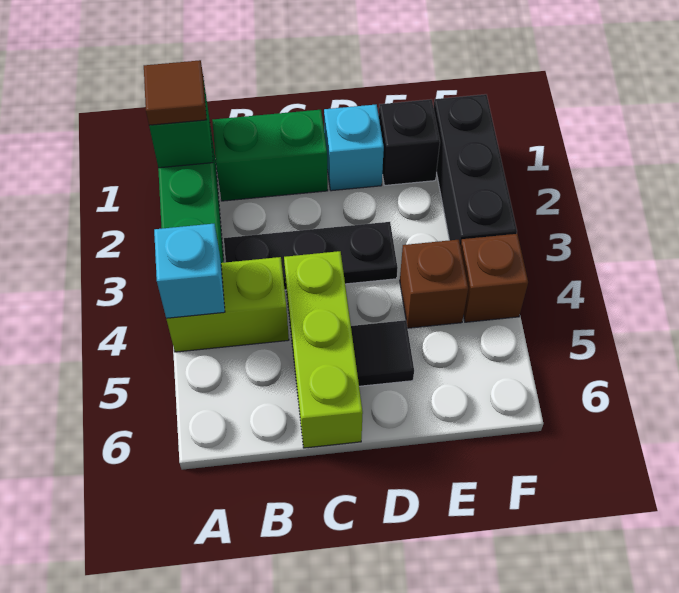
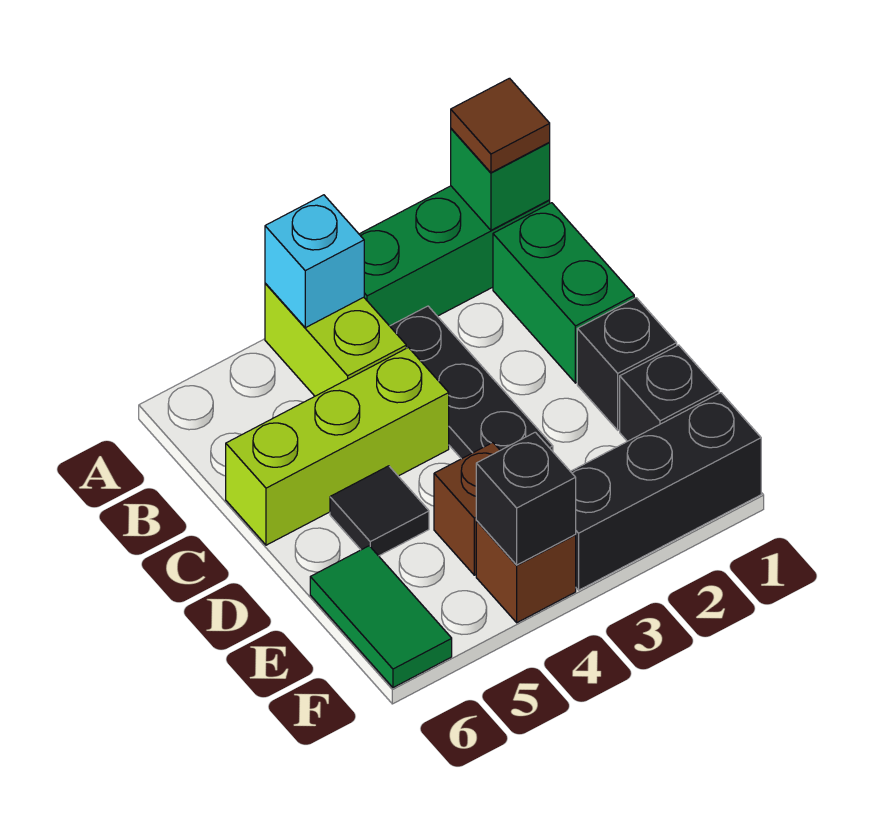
cyan brick D1 level 1 -> black brick D1 level 1
none -> green tile E6:F6 level 1
none -> black brick F4 level 2

